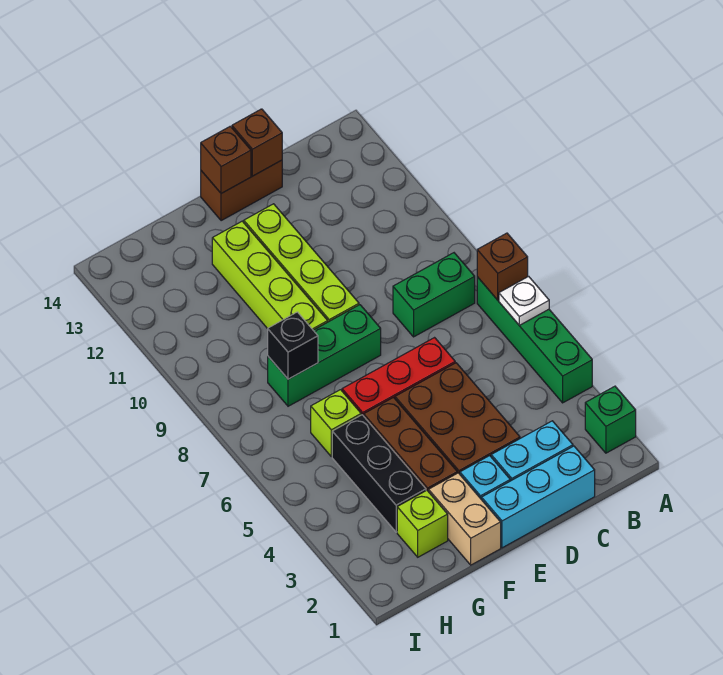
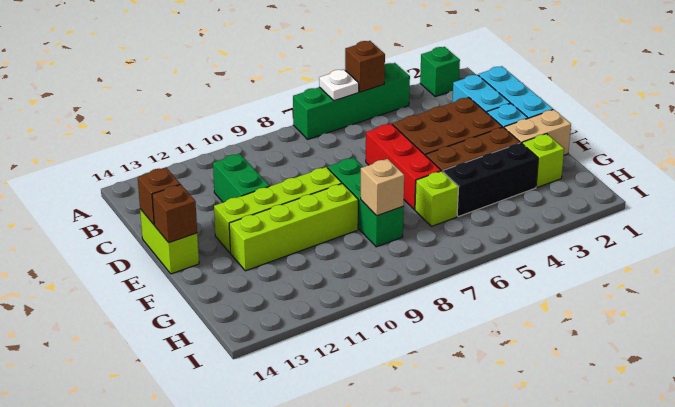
brown brick A7 level 2 -> brown brick A5 level 2
green brick B8:C8 level 1 -> green brick C11:D11 level 1
brown brick D14:E14 level 1 -> lime brick D14:E14 level 1
black brick G8 level 2 -> tan brick G8 level 2

